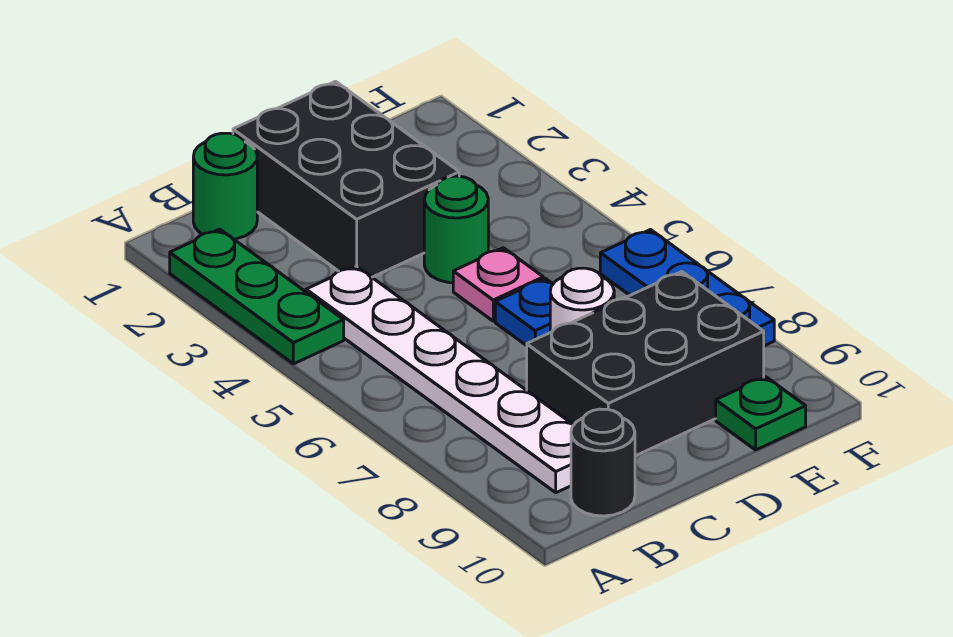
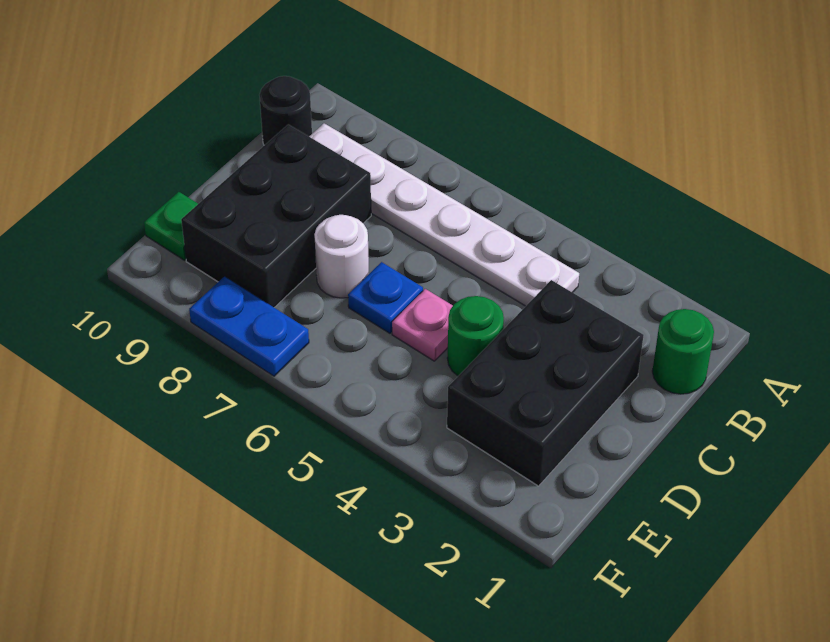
green plate A2:A4 level 1 -> none
black brick C1:D3 level 1 -> black brick C2:E3 level 1
blue plate F6:F8 level 1 -> blue plate F7:F8 level 1

